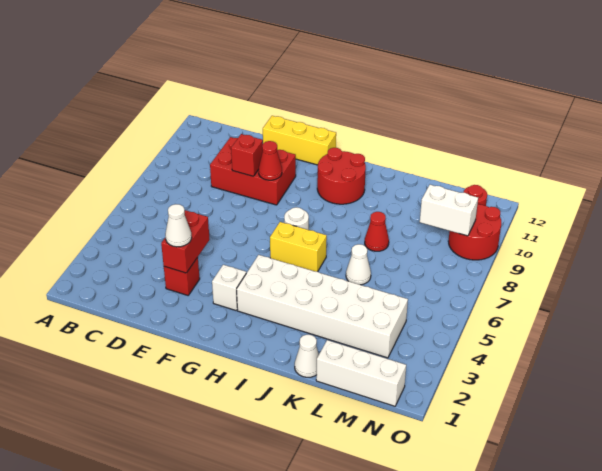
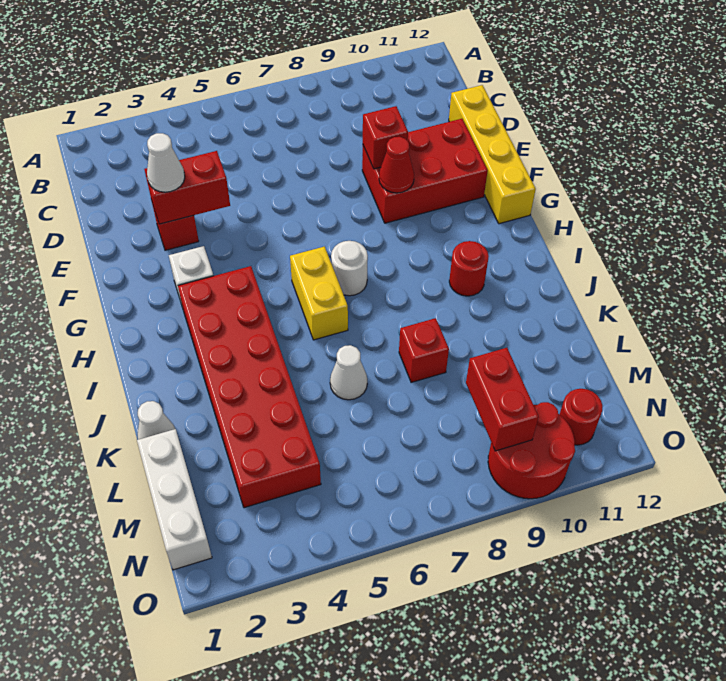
red brick D9:F10 level 1 -> red brick E9:F11 level 1
yellow brick E12:G12 level 1 -> yellow brick D12:G12 level 1
white brick H3:M4 level 1 -> red brick H3:M4 level 1
red round brick H10:I11 level 1 -> red round brick I10 level 1
red cone K8 level 1 -> red brick K8 level 1
white brick M9:N9 level 2 -> red brick M9:N9 level 2

